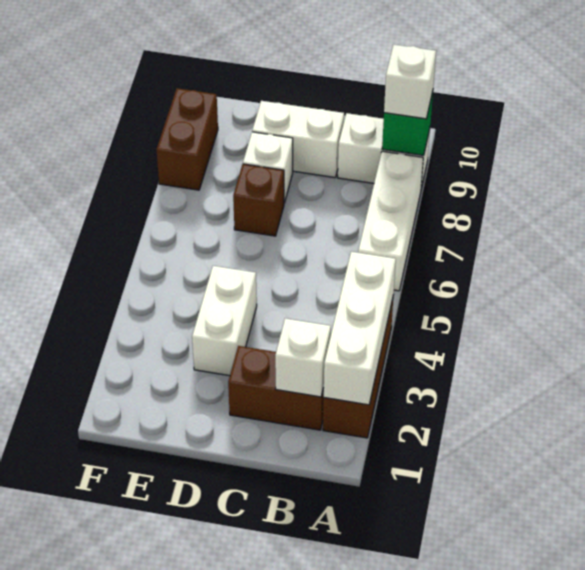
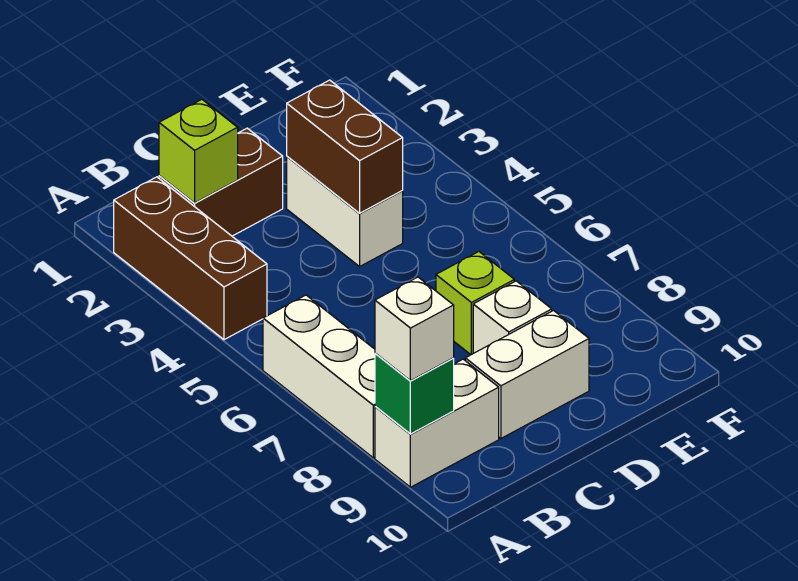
white brick A2:A4 level 2 -> none
white brick B2 level 2 -> lime brick B2 level 2
brown brick D7 level 1 -> lime brick D7 level 1
brown brick F8:F9 level 1 -> brown brick D3:D4 level 2

